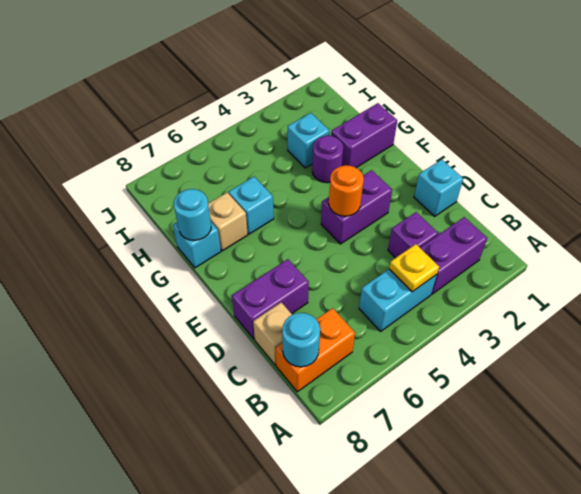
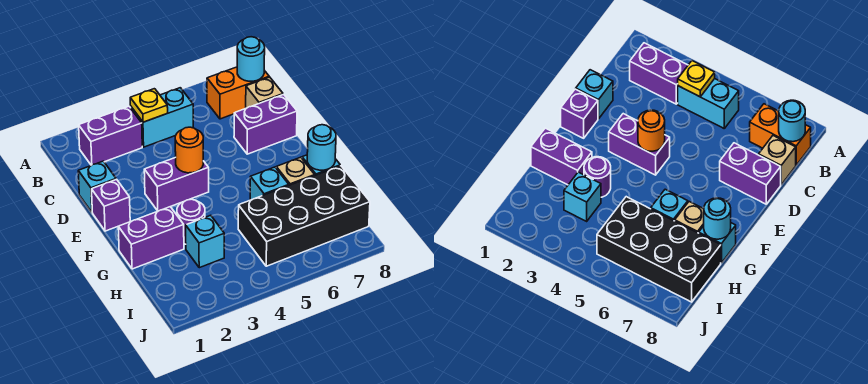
purple brick C3 level 1 -> purple brick E1 level 1
none -> black brick H5:I8 level 1

